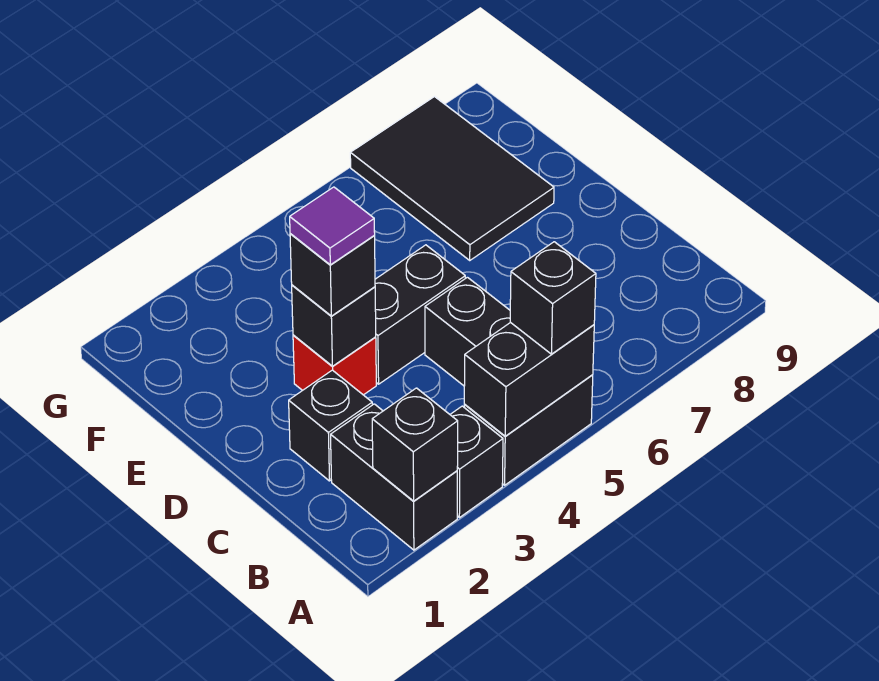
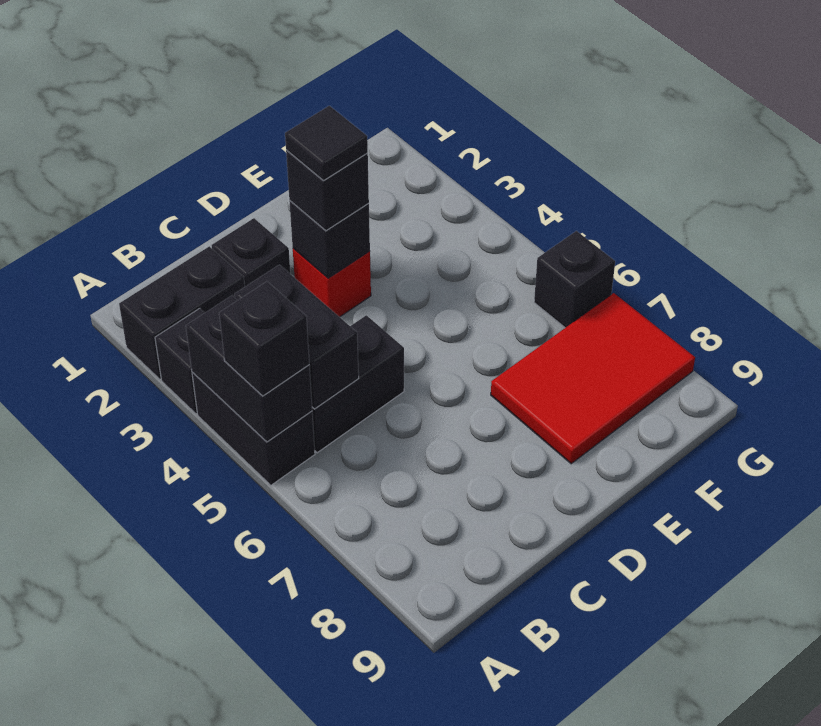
black brick A2 level 2 -> black brick G6 level 1
purple tile D3 level 4 -> black tile D3 level 4
black brick D4:D5 level 1 -> black brick B4:B5 level 2
black tile E7:G8 level 1 -> red tile E7:G8 level 1

